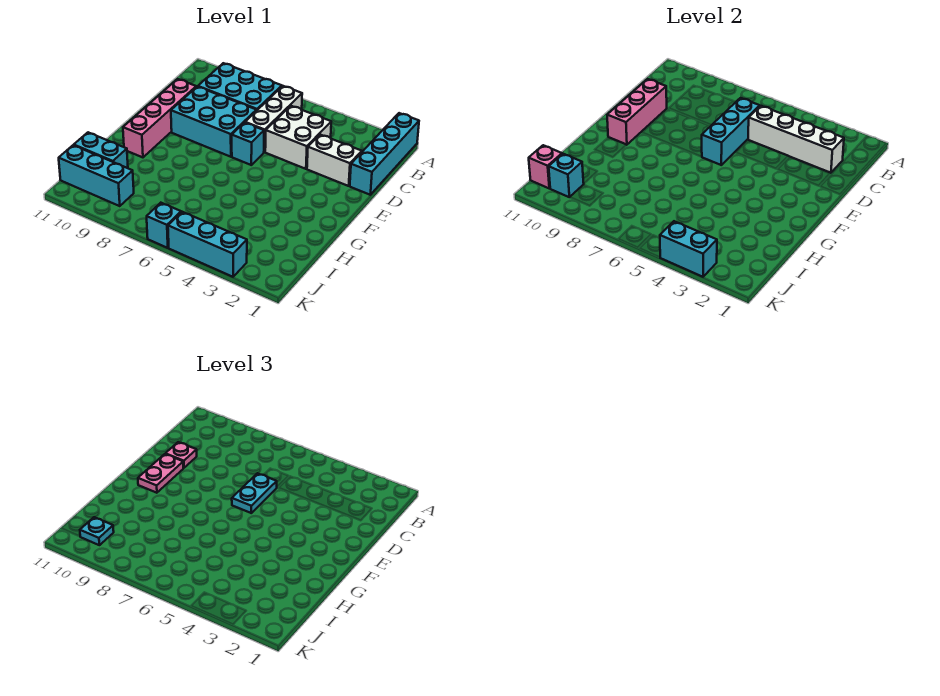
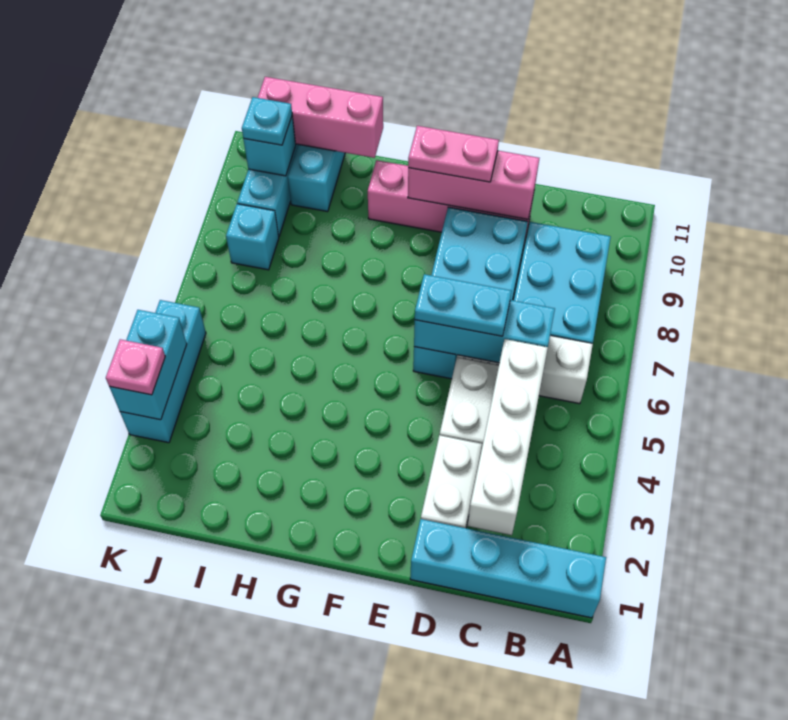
pink plate D10 level 3 -> pink plate K3 level 3
pink brick J11 level 2 -> pink brick H11:J11 level 2
cyan brick K6 level 1 -> cyan brick J8 level 1

